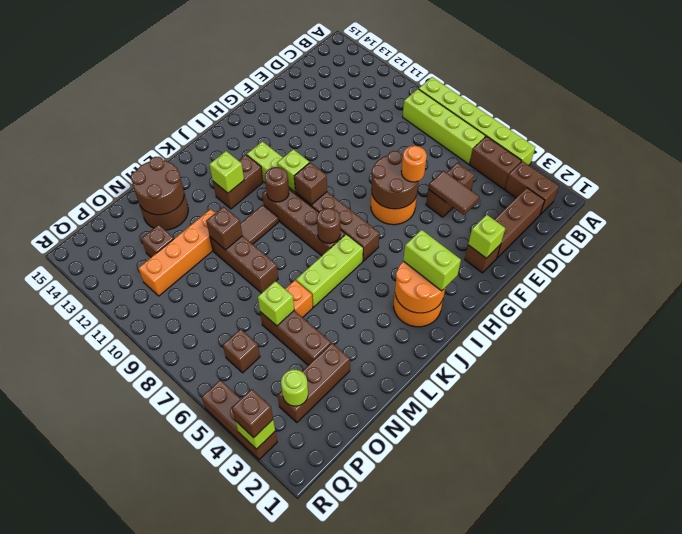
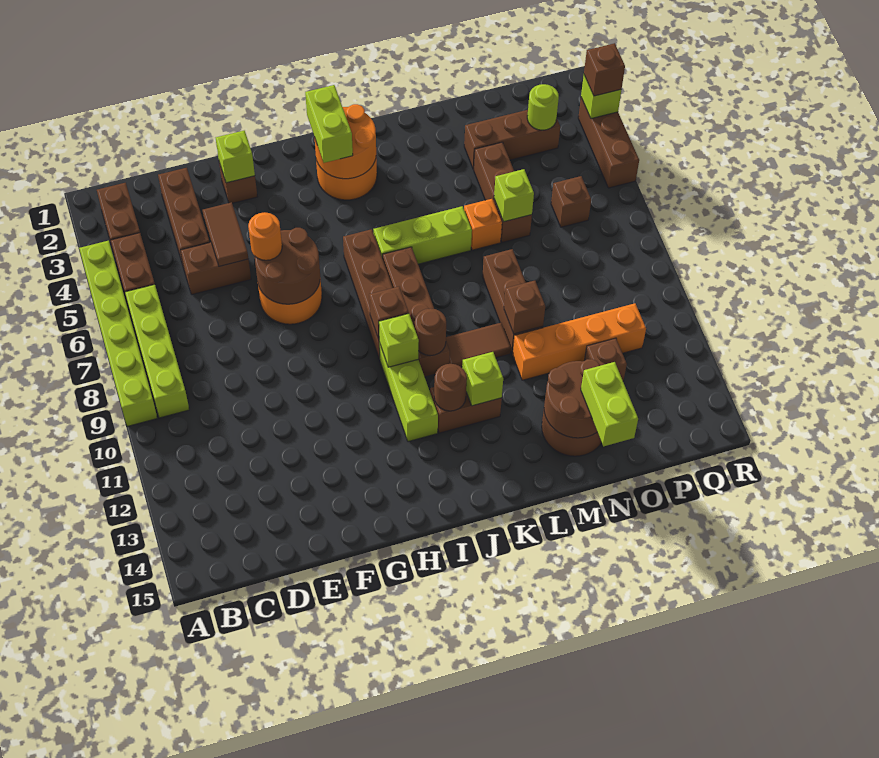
brown brick C2:E2 level 1 -> brown brick D2:D4 level 1
brown round brick J7 level 2 -> brown round brick J12 level 2
none -> lime brick N14:N15 level 3

